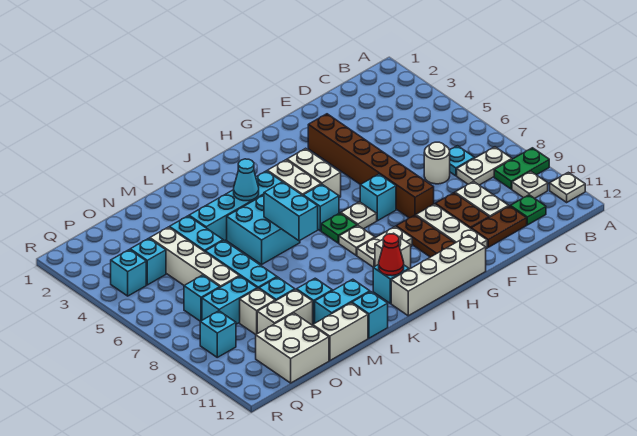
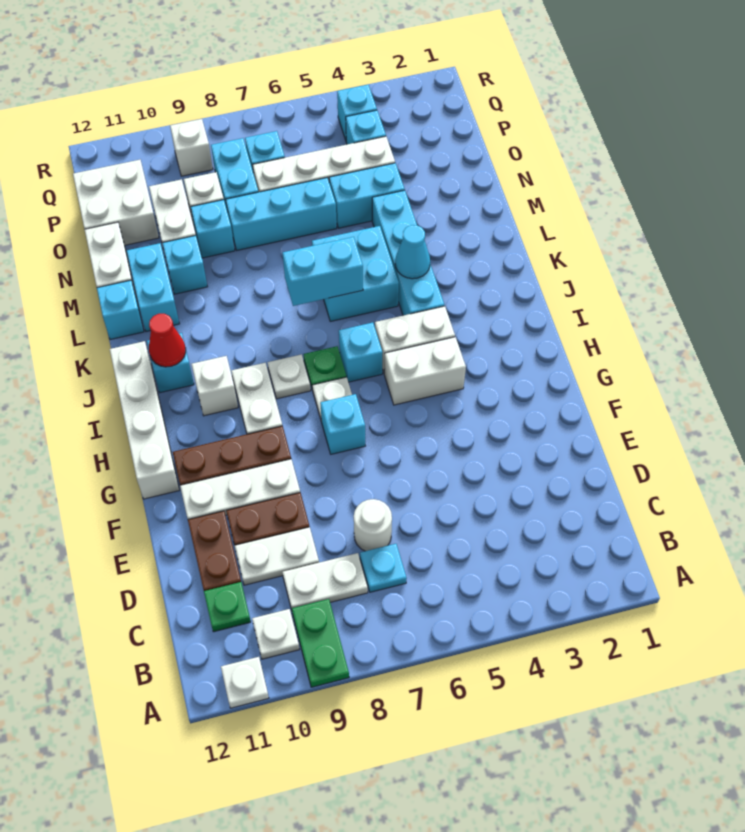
white plate B8:C8 level 1 -> white plate C8:C9 level 1
brown brick F3:F8 level 1 -> none
cyan brick Q9 level 1 -> white brick Q9 level 1

